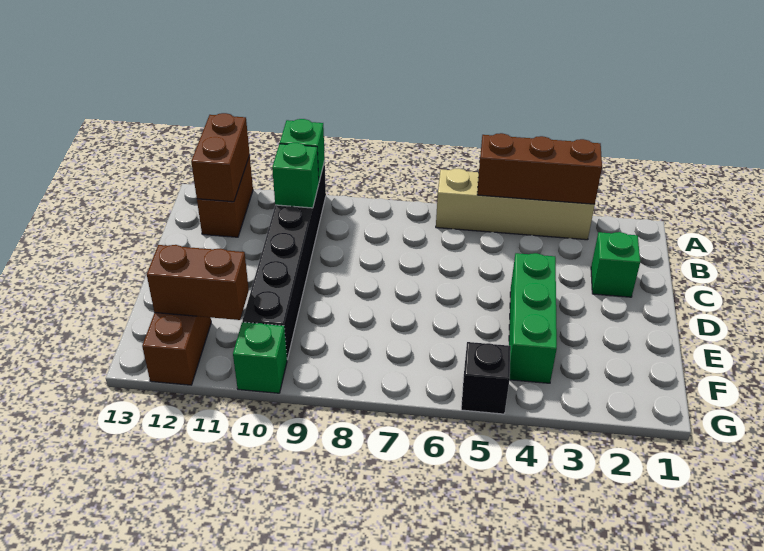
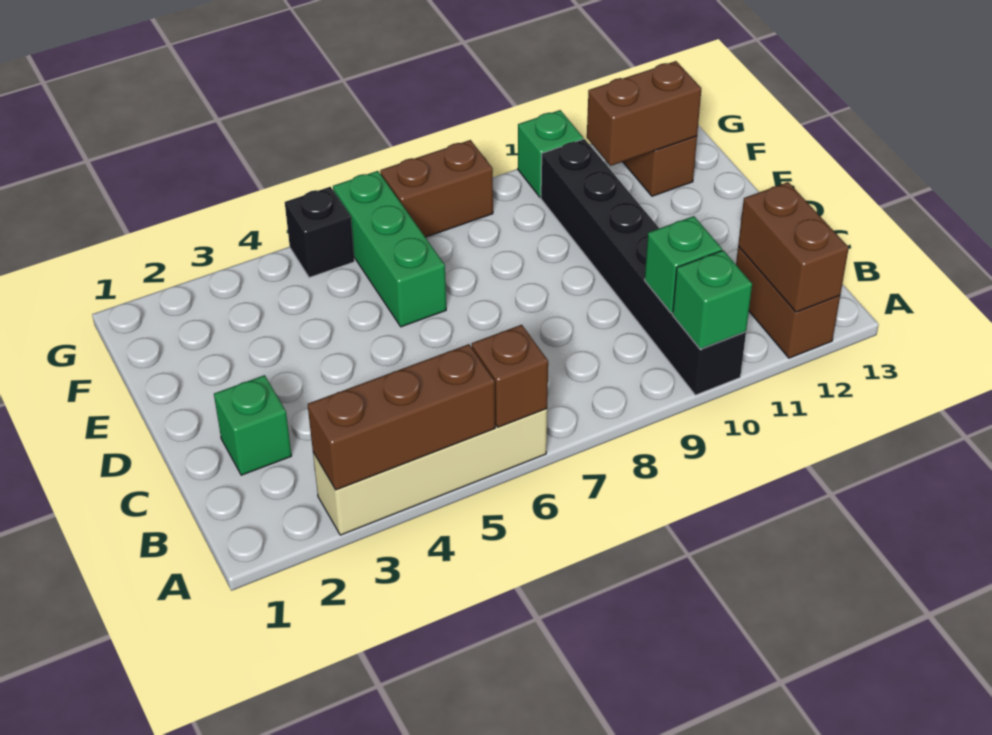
none -> brown brick A6 level 2
green brick D4:F4 level 1 -> green brick E6:G6 level 1
none -> brown brick G7:G8 level 1

